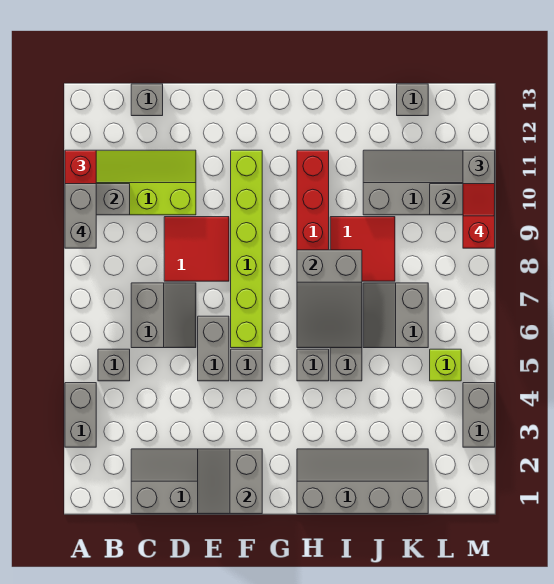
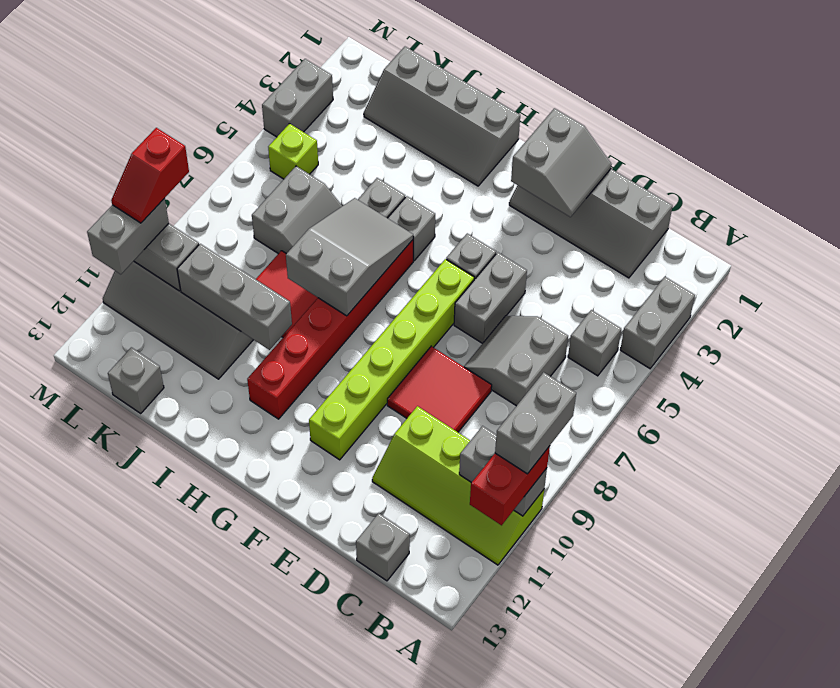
none -> grey brick I10:K10 level 2

